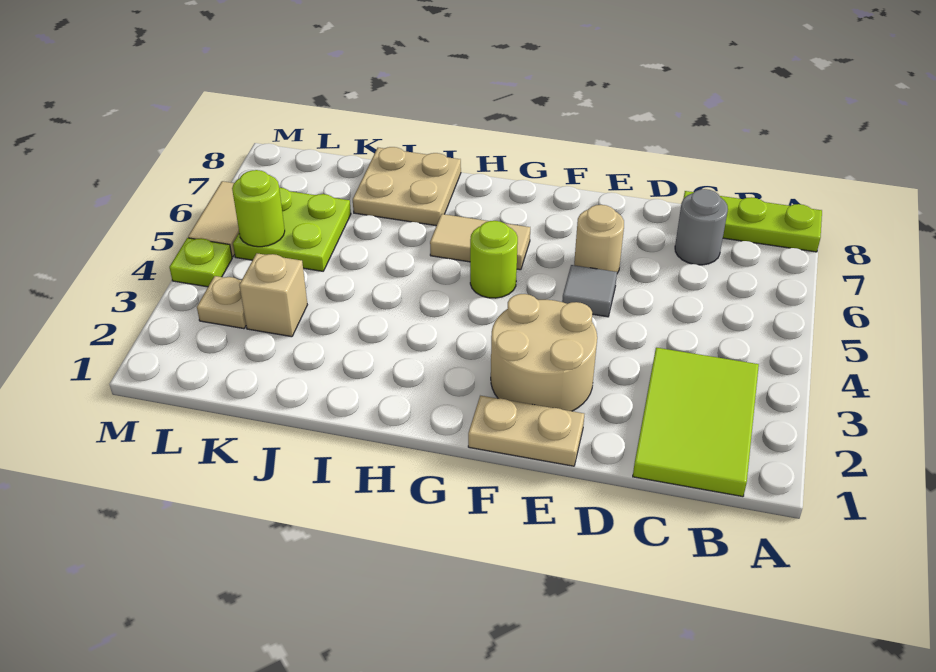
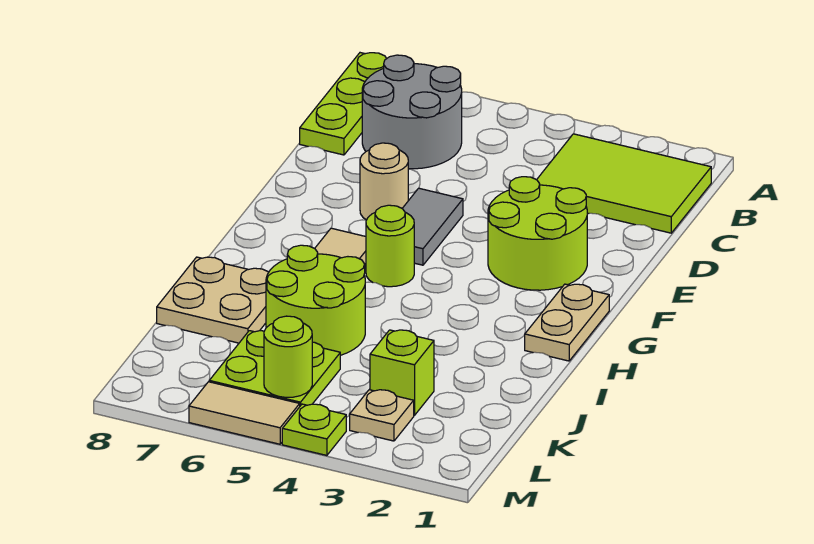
grey round brick C7 level 1 -> grey round brick B6:C7 level 1
tan plate E1:F1 level 1 -> tan plate G1:H1 level 1
tan round brick E2:F3 level 1 -> lime round brick E2:F3 level 1
grey tile E5 level 1 -> grey tile E5:F5 level 1
none -> lime round brick I5:J6 level 1
tan brick K3 level 1 -> lime brick K3 level 1

